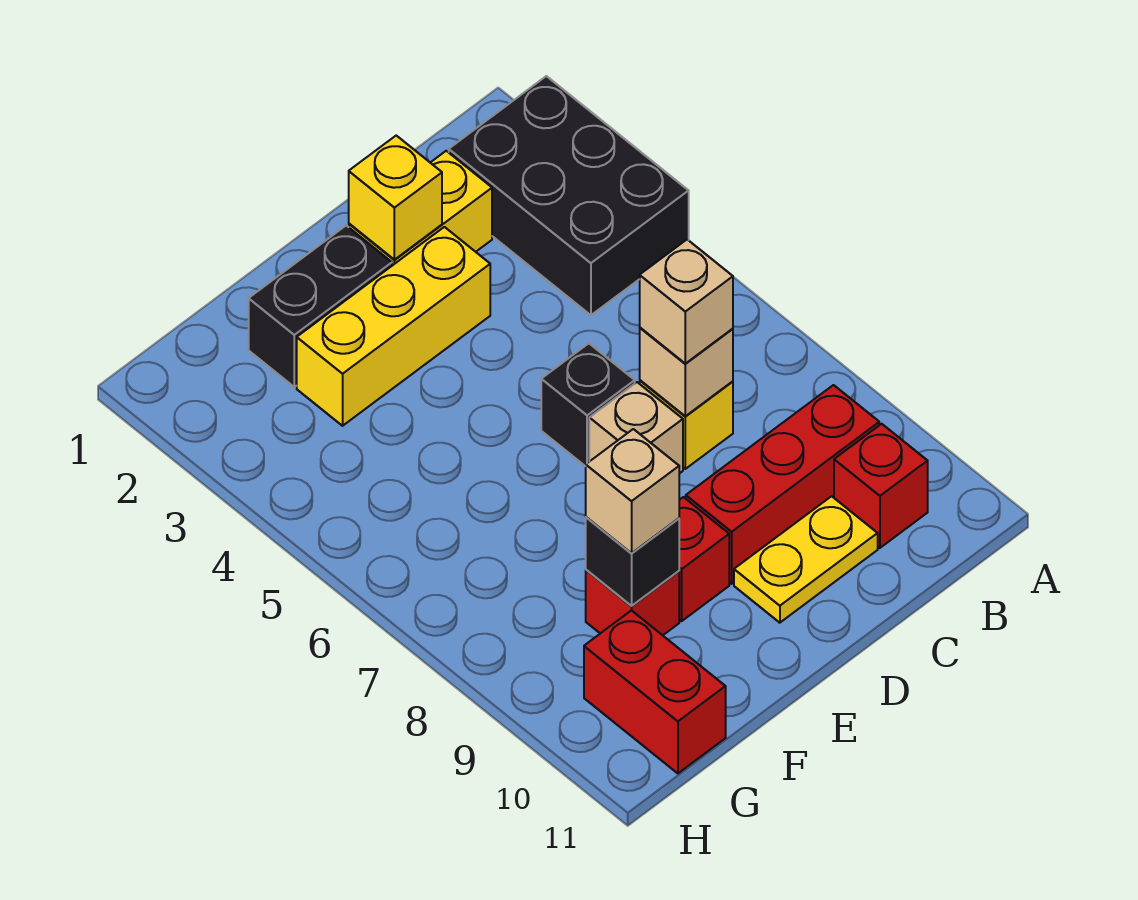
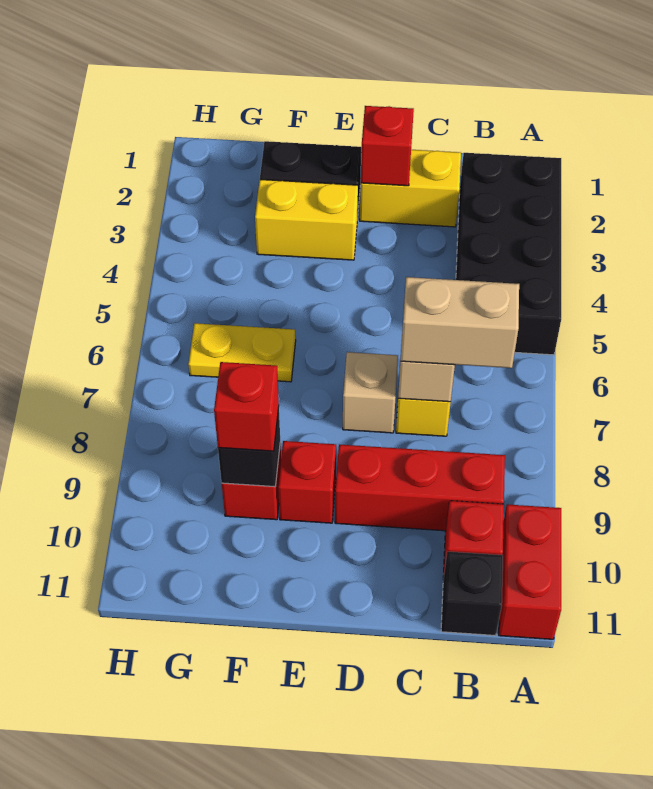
black brick A2:B4 level 1 -> black brick A2:B5 level 1
tan brick C7 level 3 -> tan brick B7:C7 level 3
yellow plate C10:D10 level 1 -> yellow plate F6:G6 level 1
yellow brick D2 level 2 -> red brick D2 level 2
yellow brick D3:F3 level 1 -> yellow brick E3:F3 level 1
black brick D6 level 1 -> black brick B11 level 1
tan brick F9 level 3 -> red brick F9 level 3
red brick G10:G11 level 1 -> red brick A10:A11 level 1

